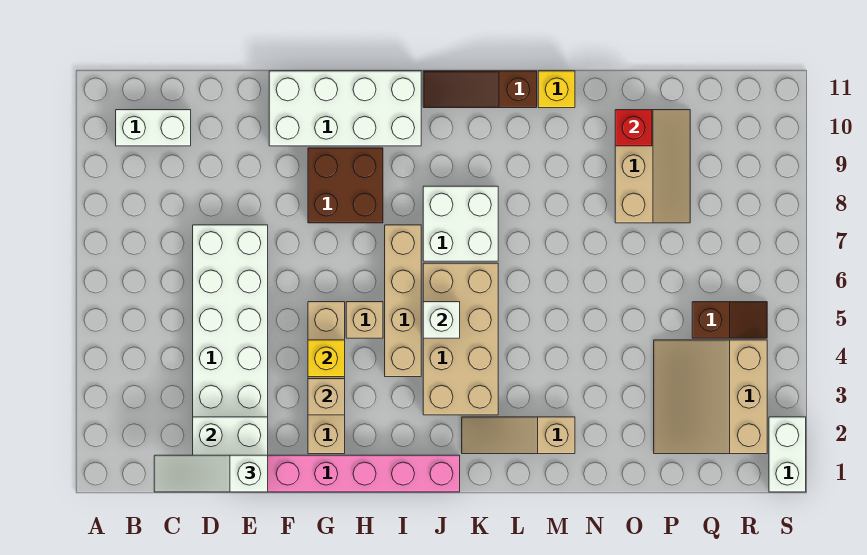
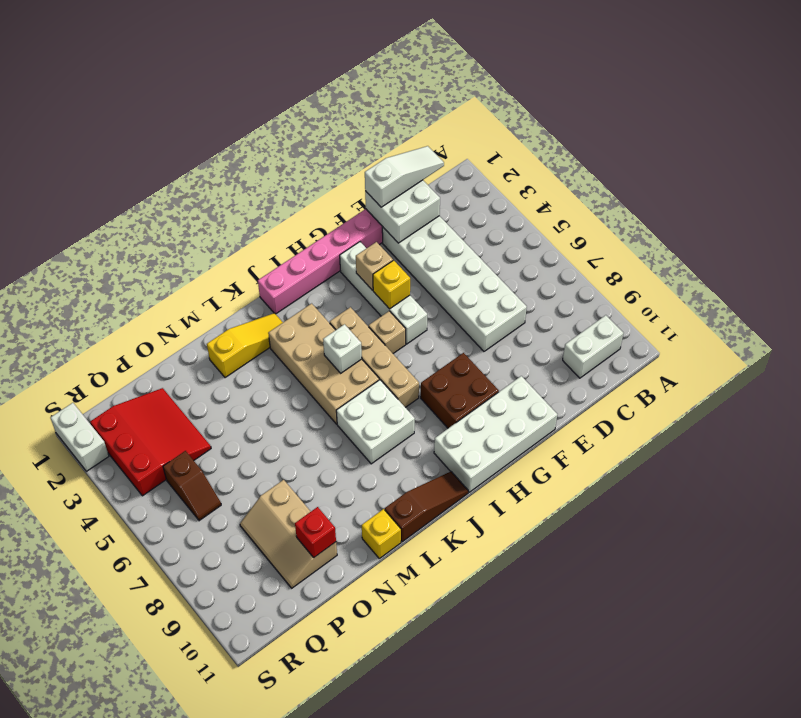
tan brick G2:G5 level 1 -> white brick G2:G5 level 1
tan slope K2:M2 level 1 top M -> yellow slope K2:M2 level 1 top M
tan slope P2:R4 level 1 top R -> red slope P2:R4 level 1 top R
brown slope Q5:R5 level 1 top Q -> brown slope Q5:Q6 level 1 top 5

